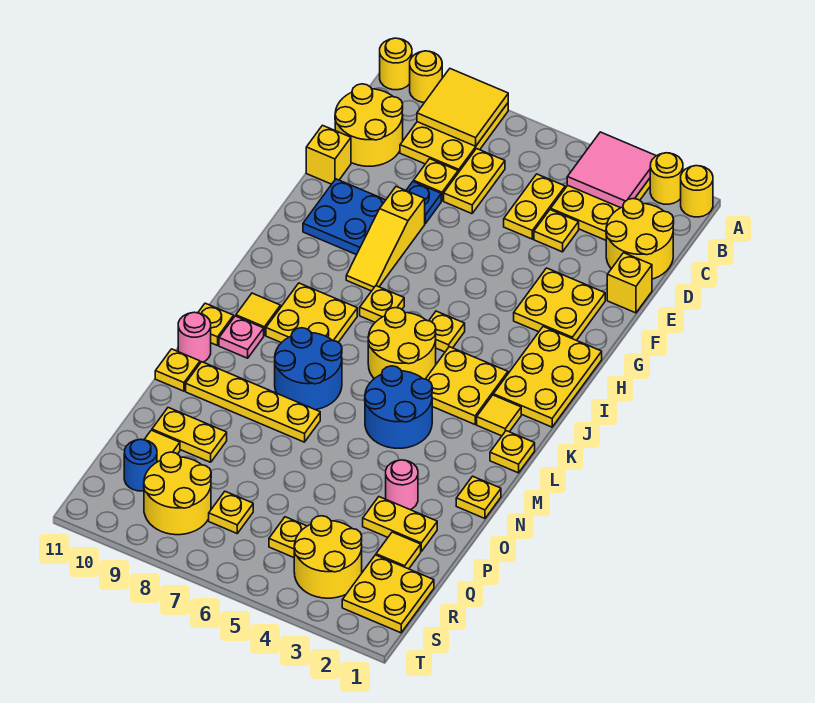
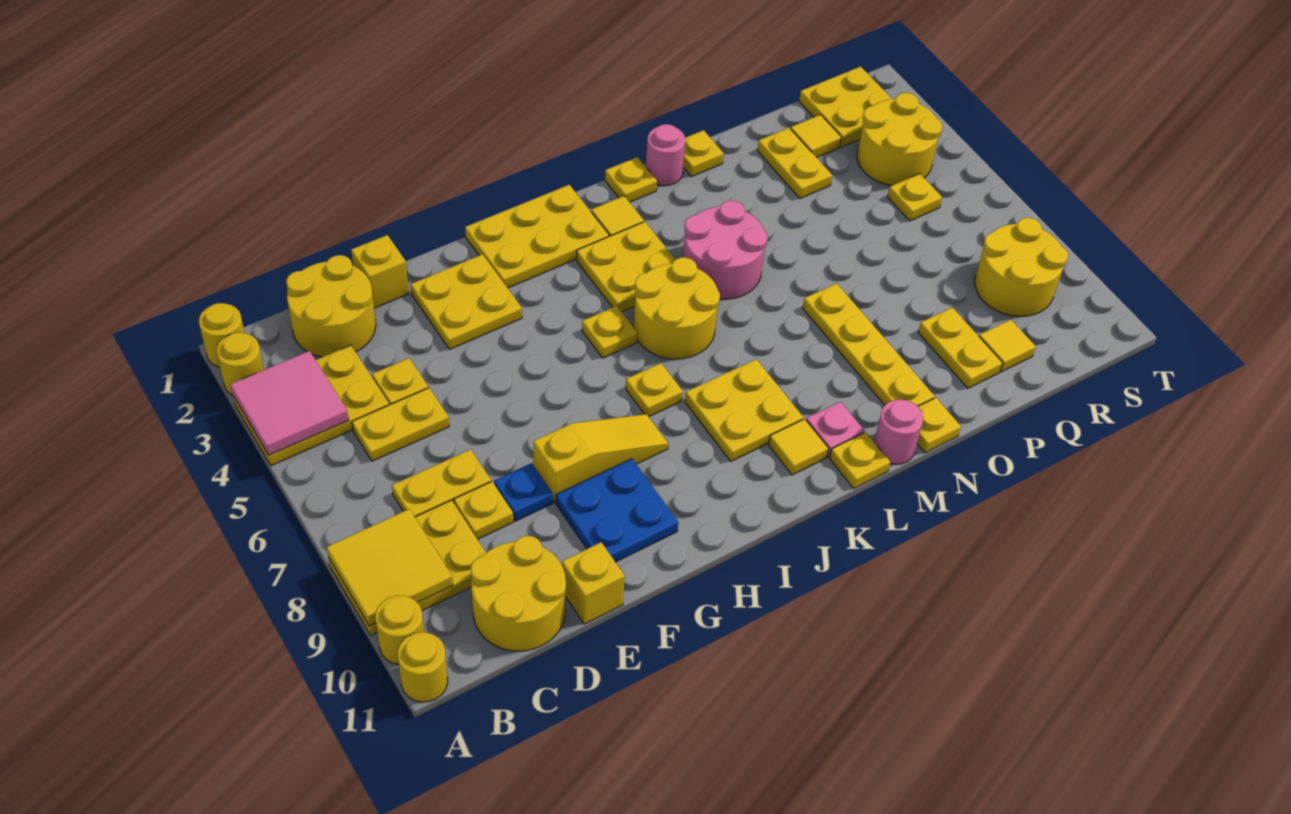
blue round brick L4:M5 level 1 -> pink round brick L4:M5 level 1
blue round brick L7:M8 level 1 -> none
pink round brick O3 level 1 -> pink round brick M1 level 1
yellow plate R7 level 1 -> none
blue round brick R10 level 1 -> none

